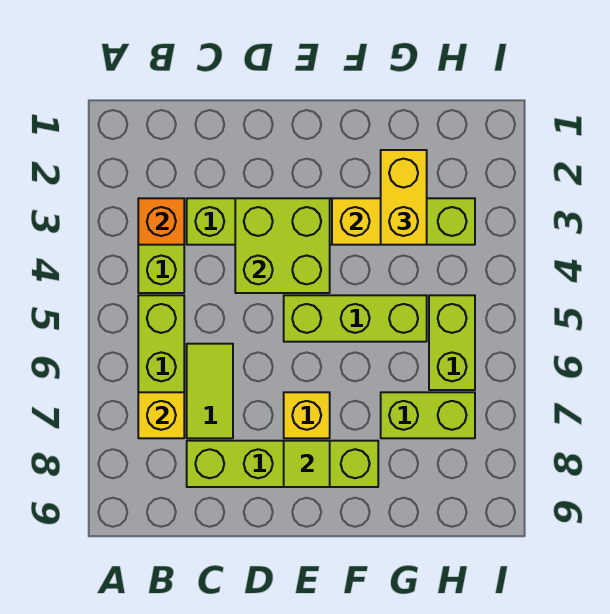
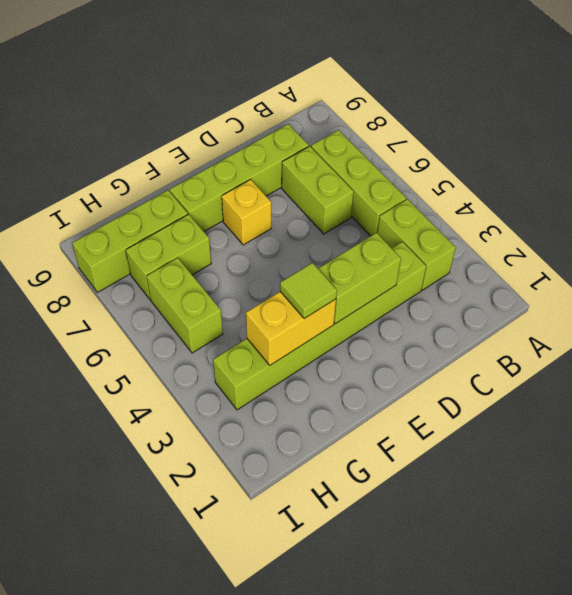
orange brick B3 level 2 -> none
yellow brick B7 level 2 -> none
lime tile C6:C7 level 1 -> lime brick C6:C7 level 1
lime brick D3:E4 level 2 -> lime brick D3:E3 level 2
lime brick E5:G5 level 1 -> lime brick G8:I8 level 1
lime tile E8 level 2 -> lime tile F3 level 3
yellow brick G2:G3 level 3 -> none

